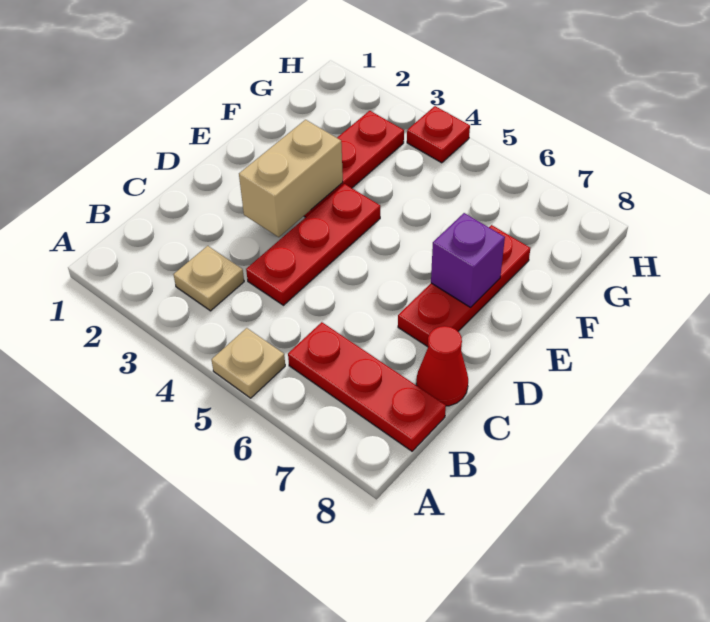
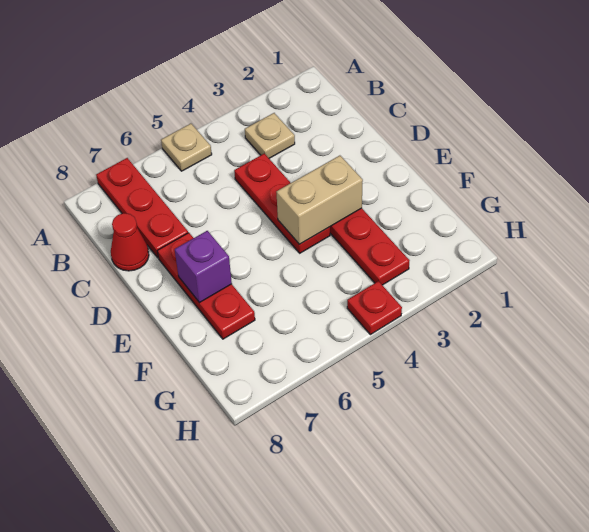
red plate B6:B8 level 1 -> red plate A7:C7 level 1
tan brick D3:E3 level 2 -> tan brick E3:E4 level 2

